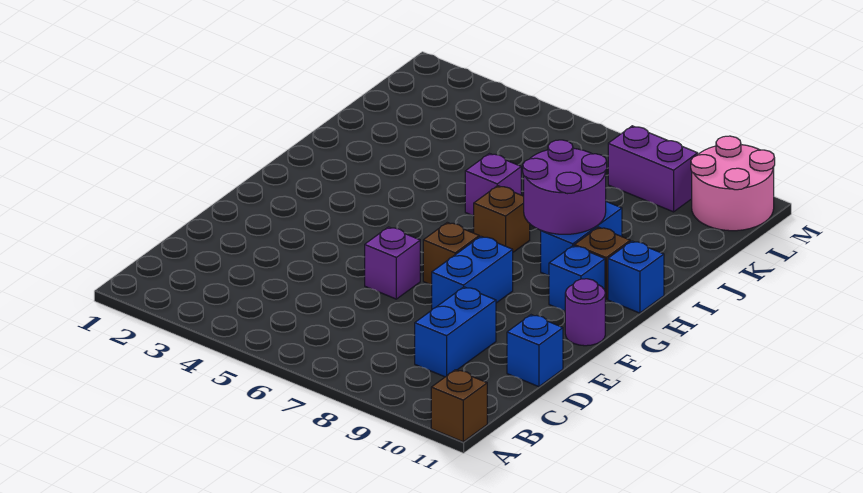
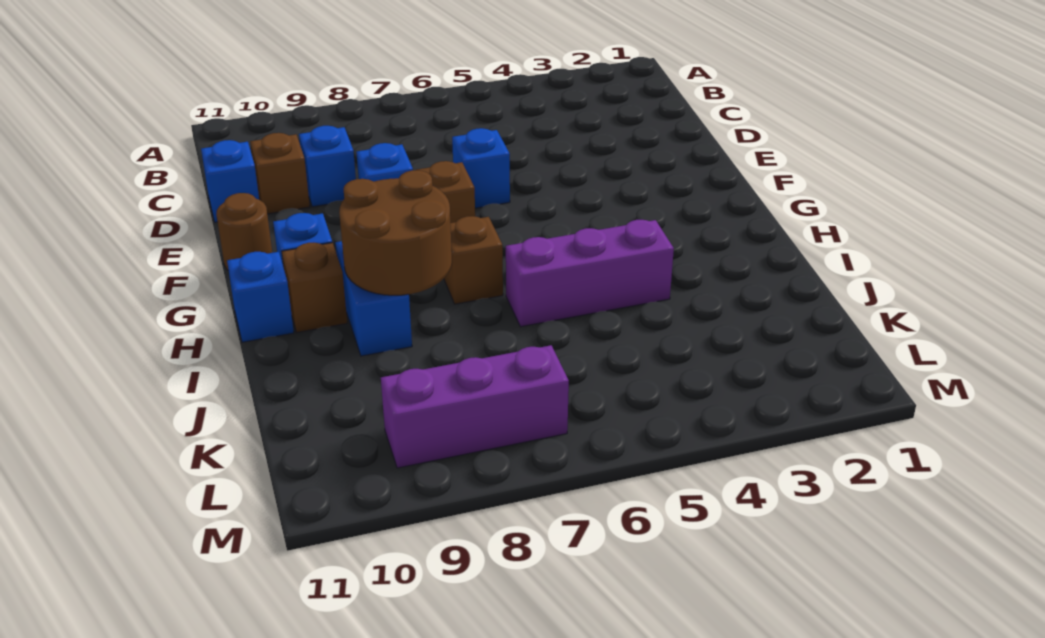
brown brick A11 level 1 -> brown brick D10 level 1
blue brick C9:D9 level 1 -> blue brick D9 level 1
purple brick E6 level 1 -> blue brick E6 level 1
blue brick E8:F8 level 1 -> blue brick E8 level 1
purple round brick F11 level 1 -> brown round brick F11 level 1
purple round brick H8:I9 level 2 -> brown round brick H8:I9 level 2
purple brick I6 level 1 -> purple brick I4:I6 level 1
purple brick L8:L9 level 1 -> purple brick L7:L9 level 1
pink round brick L10:M11 level 1 -> none

